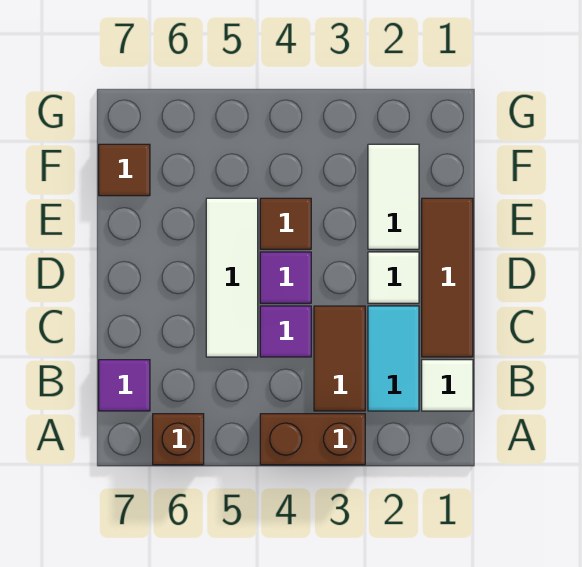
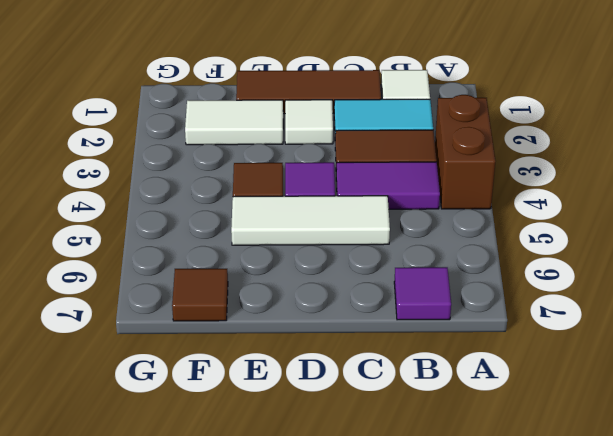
brown brick A6 level 1 -> none
purple tile C4 level 1 -> purple tile B4:C4 level 1

